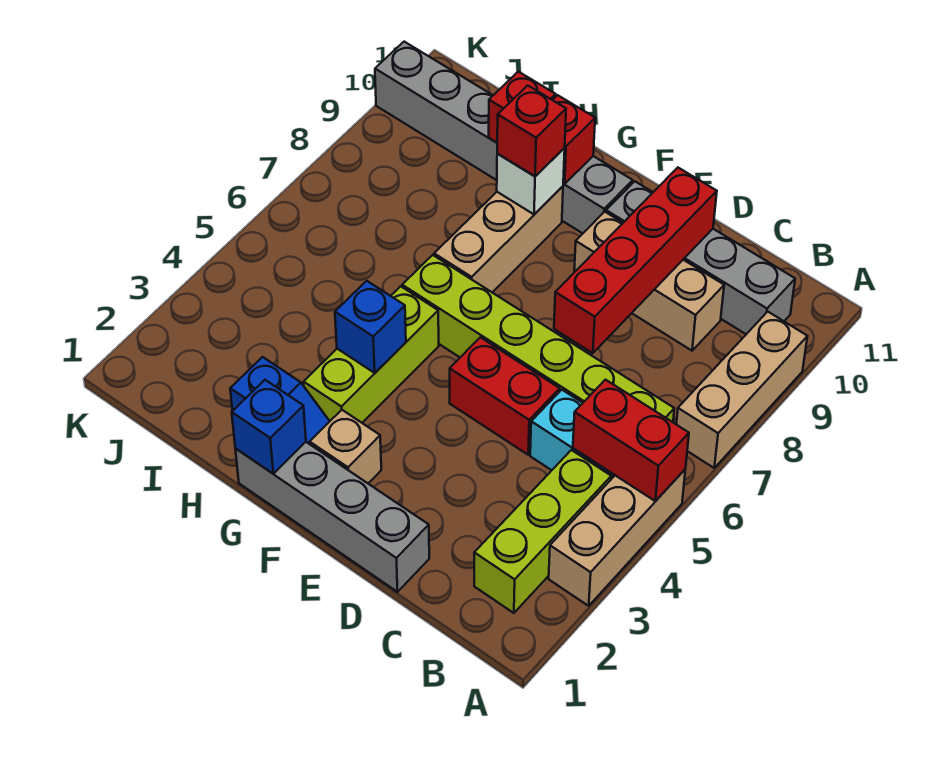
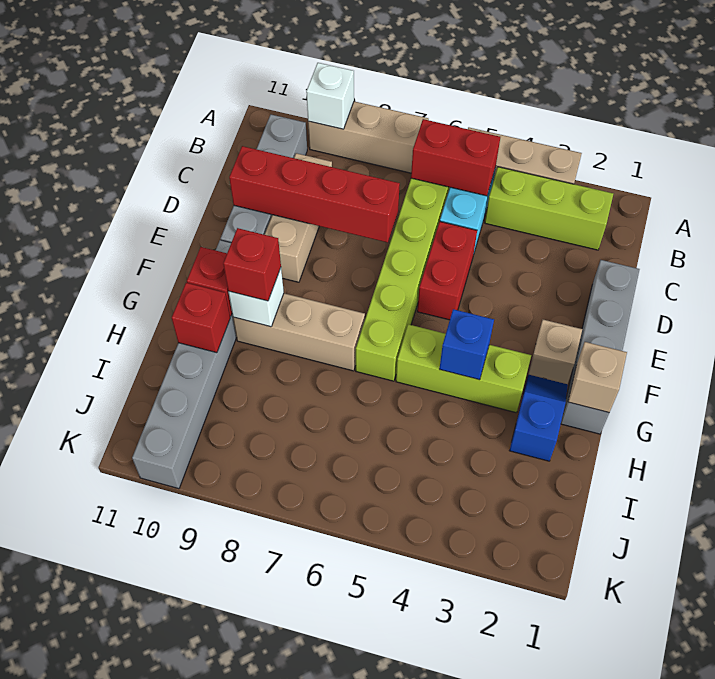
red brick A5:B5 level 2 -> red brick B5:B6 level 2
none -> white brick A9 level 2
blue brick G1 level 2 -> tan brick G1 level 2

